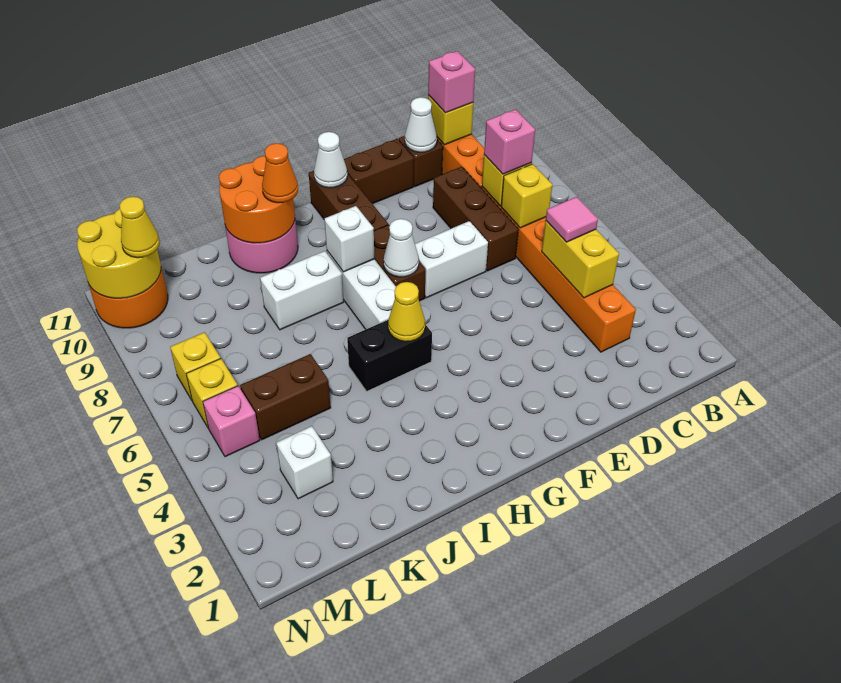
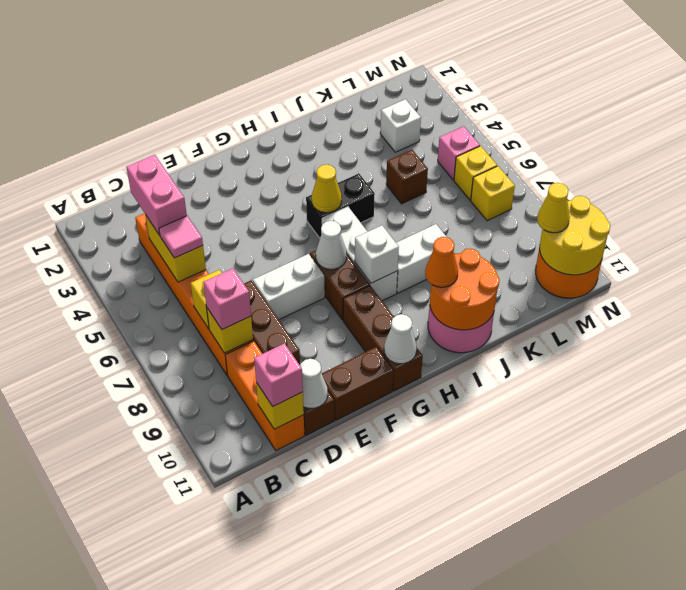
none -> pink brick C3:C4 level 3
brown brick K5:L5 level 1 -> brown brick K5 level 1

